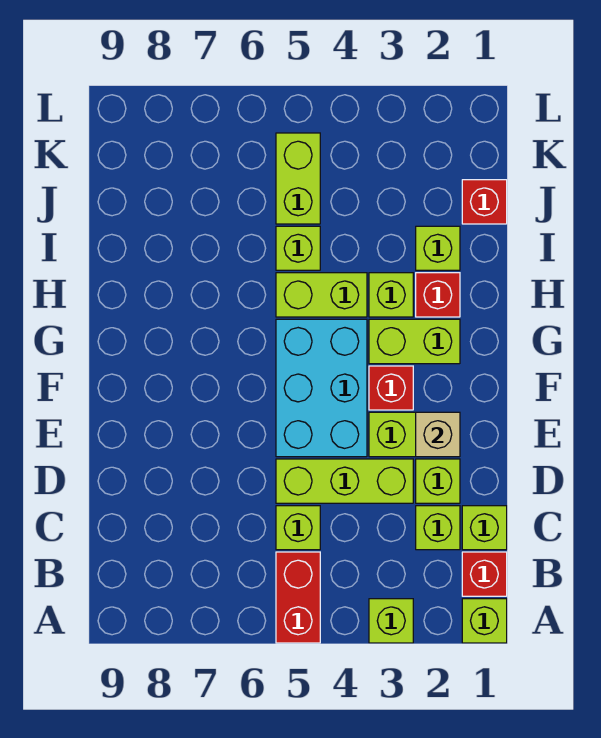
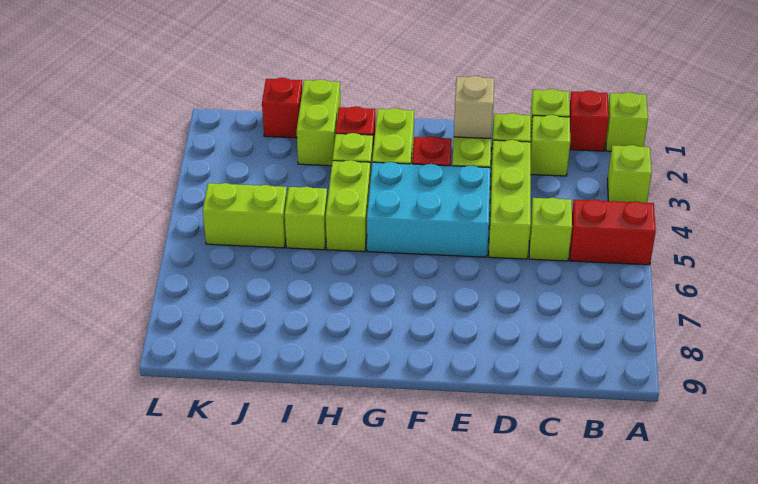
lime brick I2 level 1 -> lime brick I1:I2 level 1

